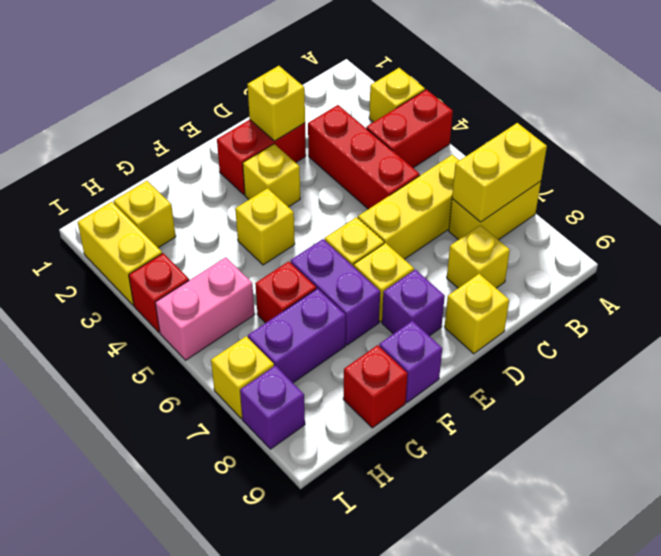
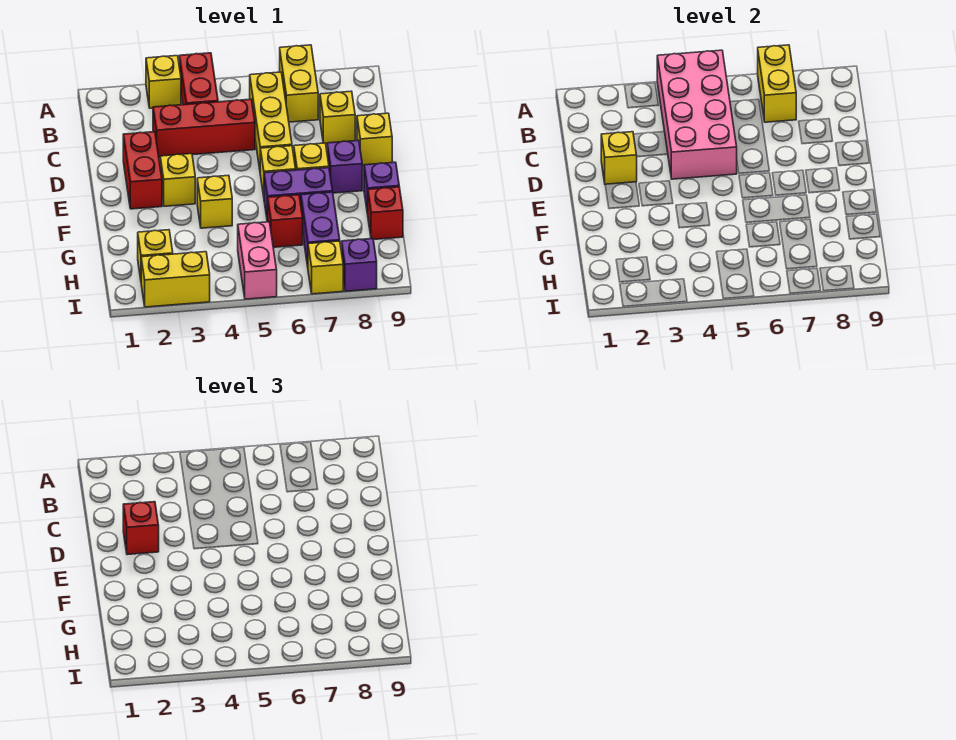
none -> pink brick A4:D5 level 2
red brick I4 level 1 -> red brick D2 level 3

